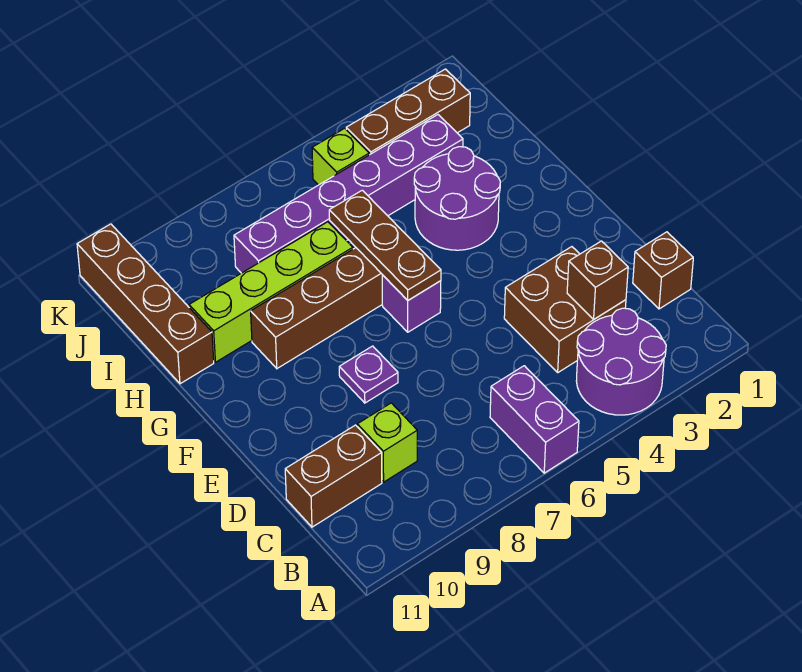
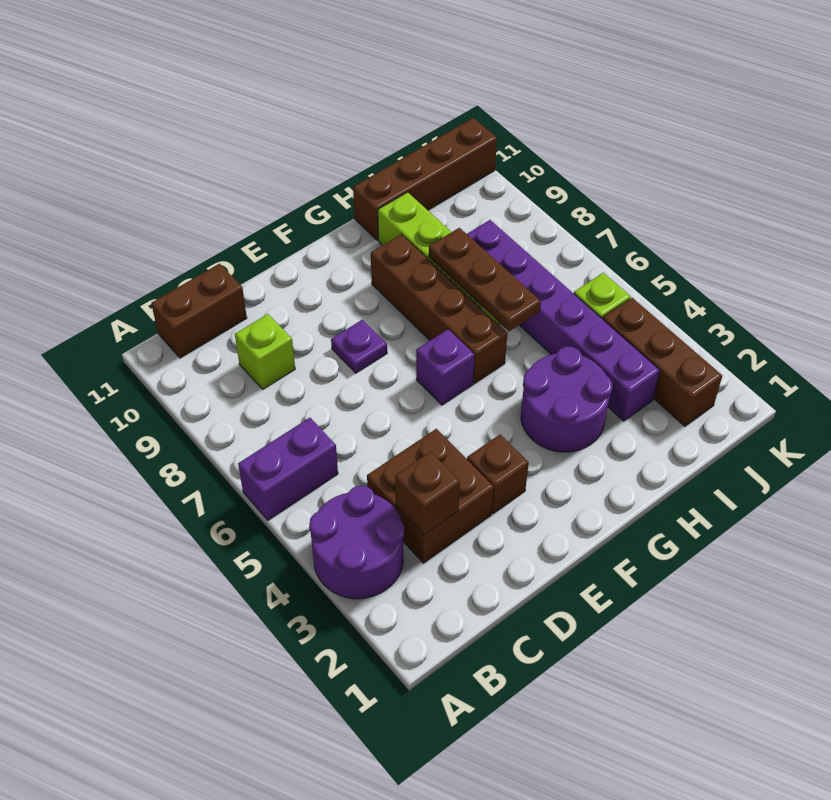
brown brick C1 level 1 -> brown brick E3 level 1
brown brick C10:C11 level 1 -> brown brick B11:C11 level 1
brown plate F6:H6 level 2 -> brown plate H6:H8 level 2

